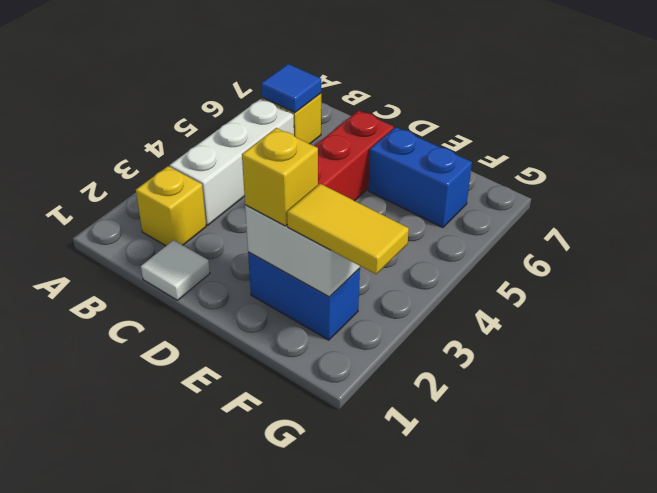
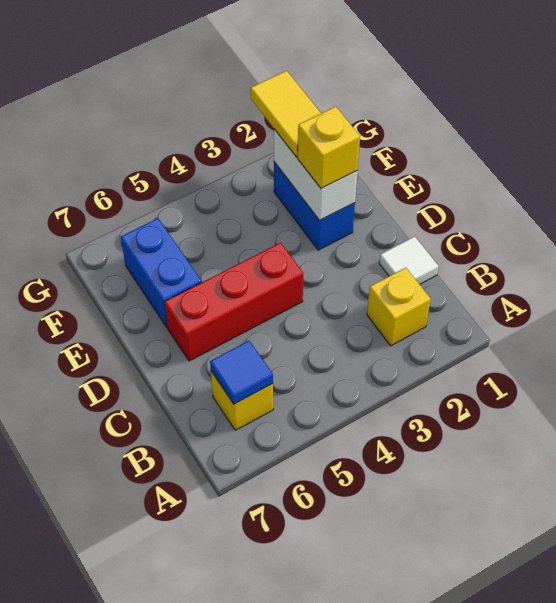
white brick B3:B5 level 1 -> none

